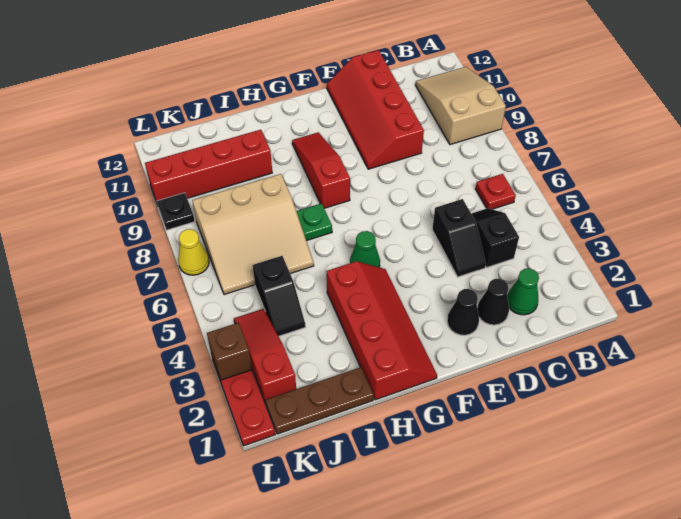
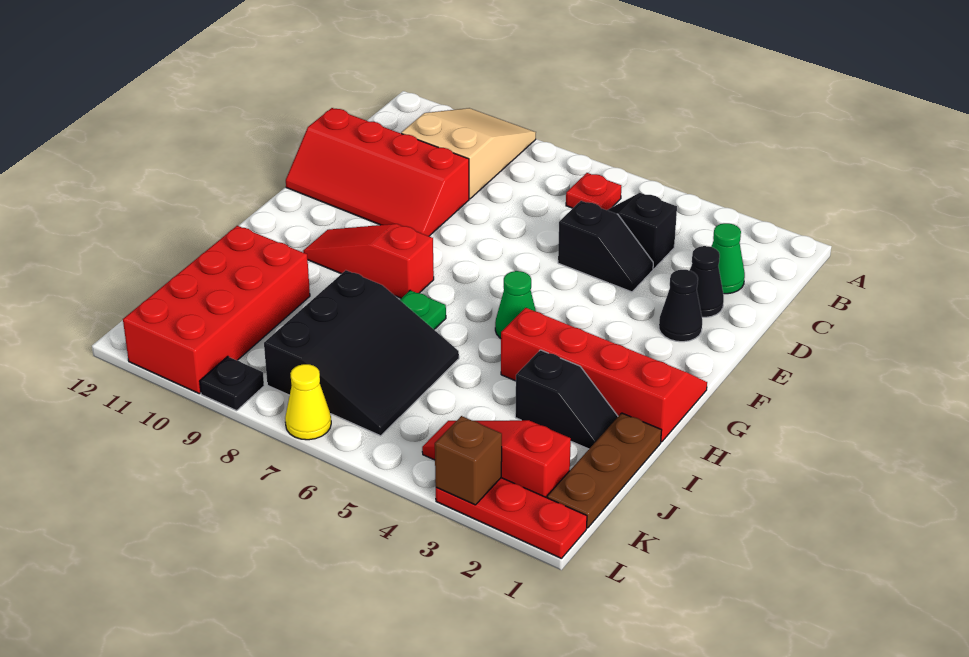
tan slope A9:B11 level 1 top 9 -> tan slope A9:C10 level 1 top C
tan slope I6:K8 level 1 top 8 -> black slope I6:K8 level 1 top 8
red brick I10:L10 level 1 -> red brick I10:L11 level 1
black slope J4:J5 level 1 top 5 -> black slope I2:I3 level 1 top 3

